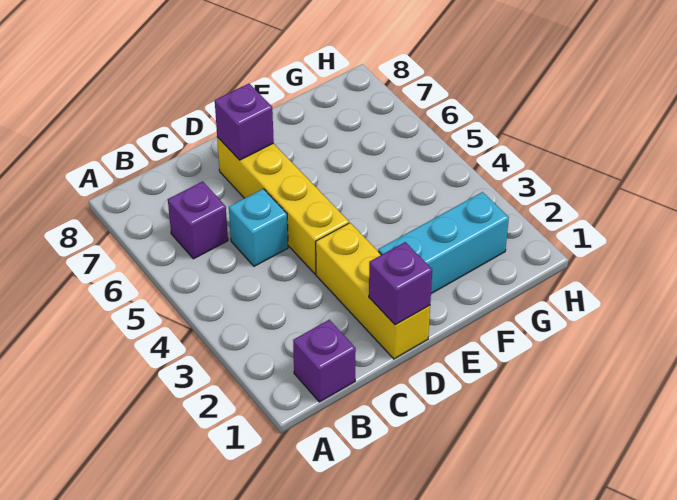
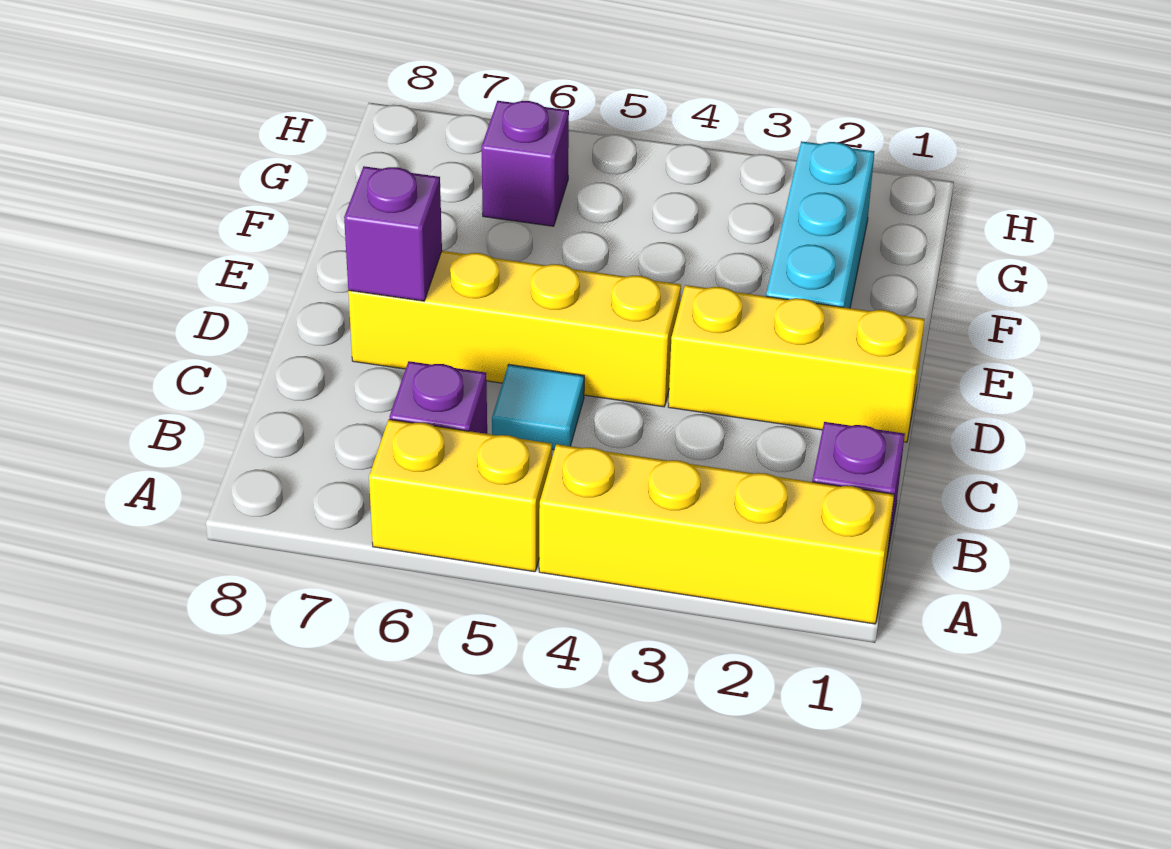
none -> yellow brick A1:A4 level 1
none -> yellow brick A5:A6 level 1
cyan brick C5 level 1 -> cyan tile C5 level 1
purple brick D1 level 2 -> purple brick G6 level 1

